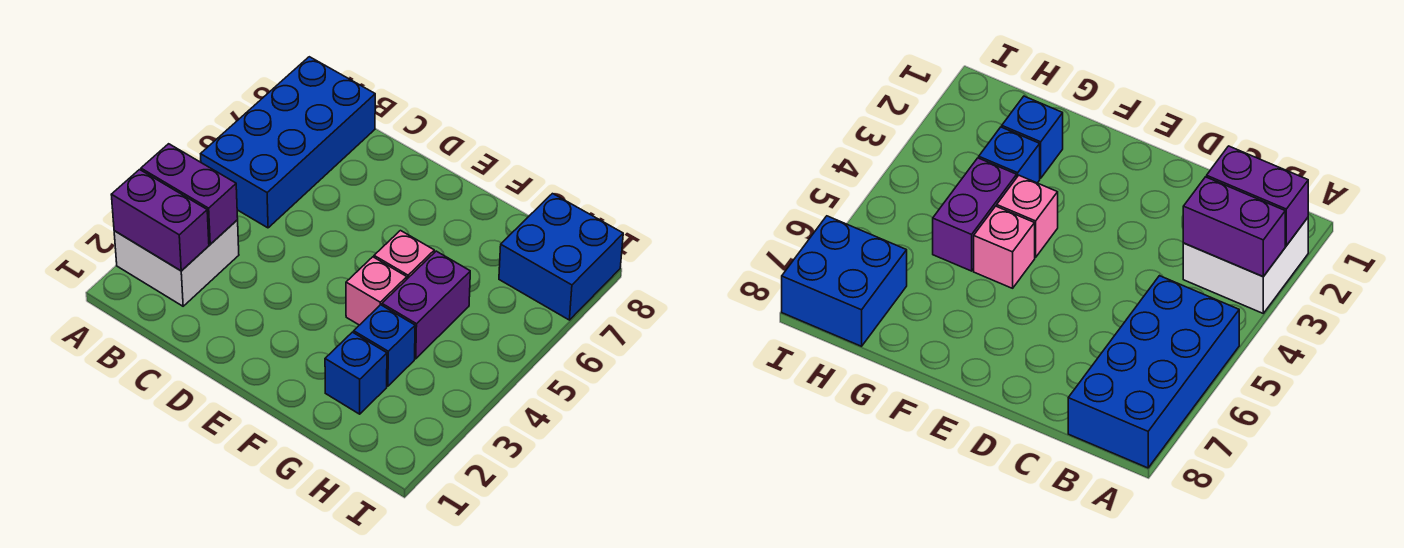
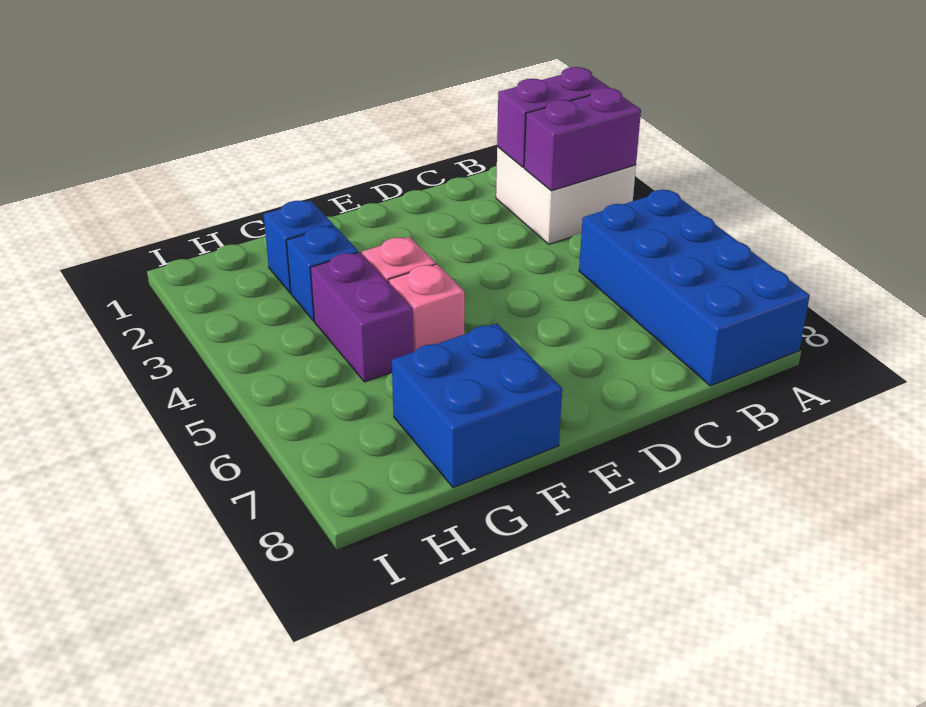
blue brick H7:I8 level 1 -> blue brick F7:G8 level 1

